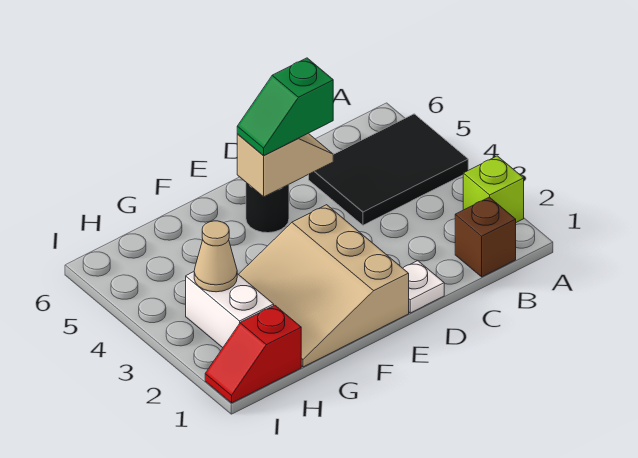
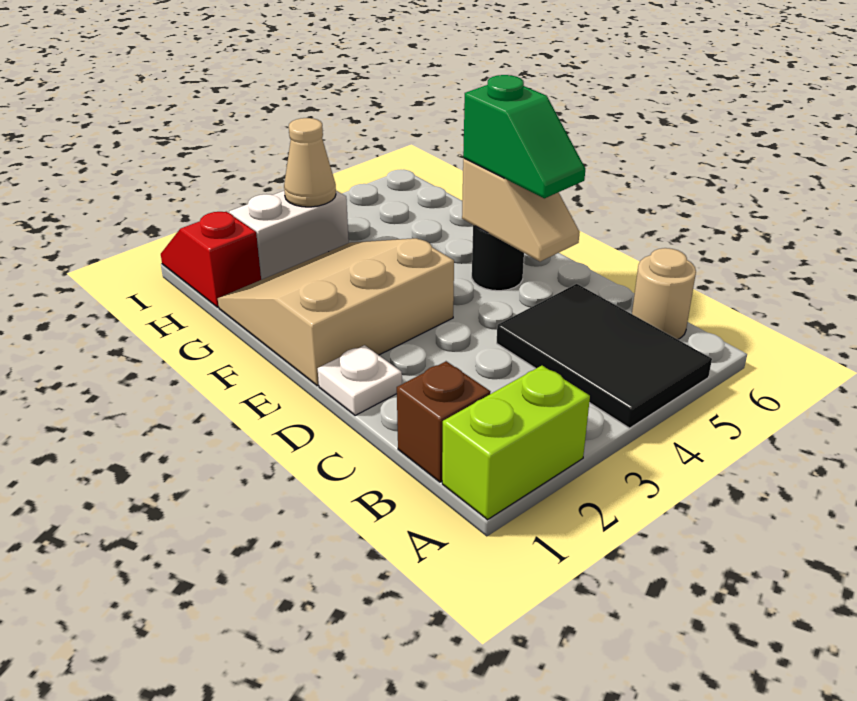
lime brick A2 level 1 -> lime brick A1:A2 level 1
none -> tan round brick B6 level 1
green slope D5:E5 level 3 top D -> green slope D5:E5 level 3 top E

